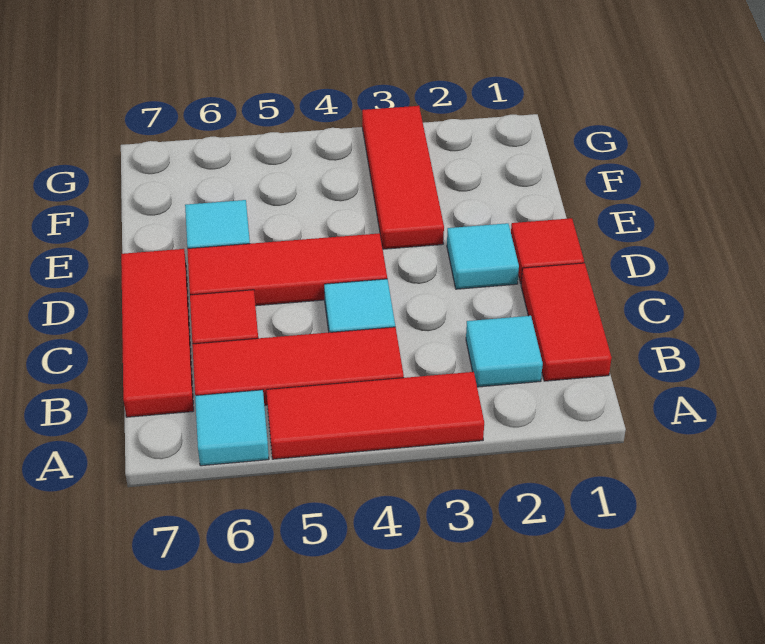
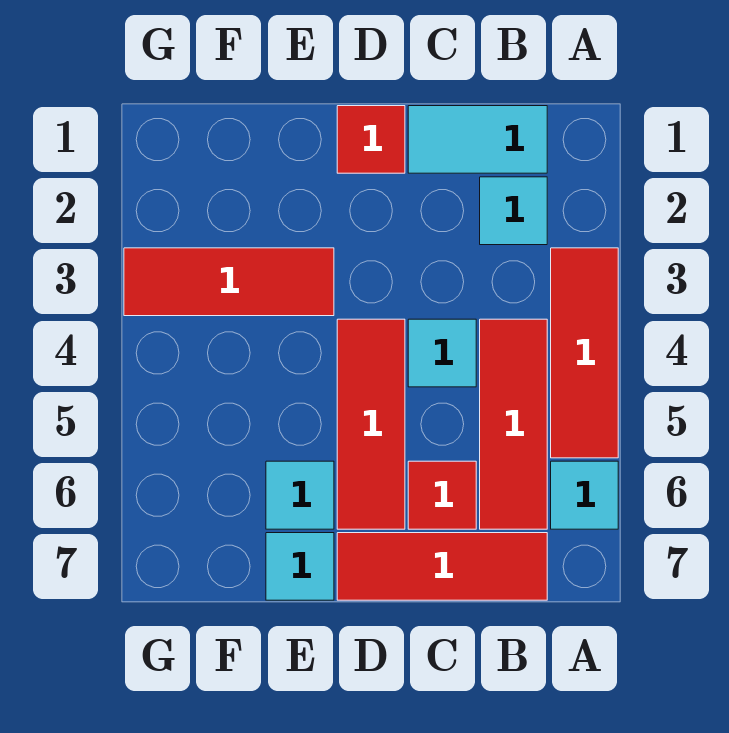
red tile B1:C1 level 1 -> cyan tile B1:C1 level 1
cyan tile D2 level 1 -> cyan tile E7 level 1

